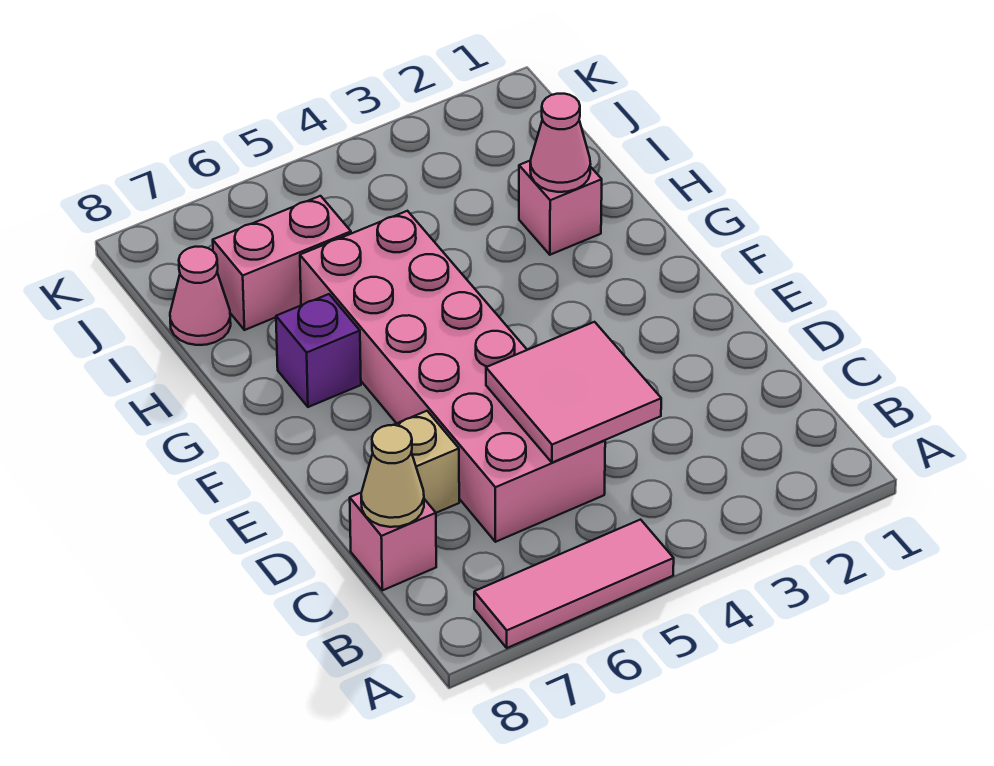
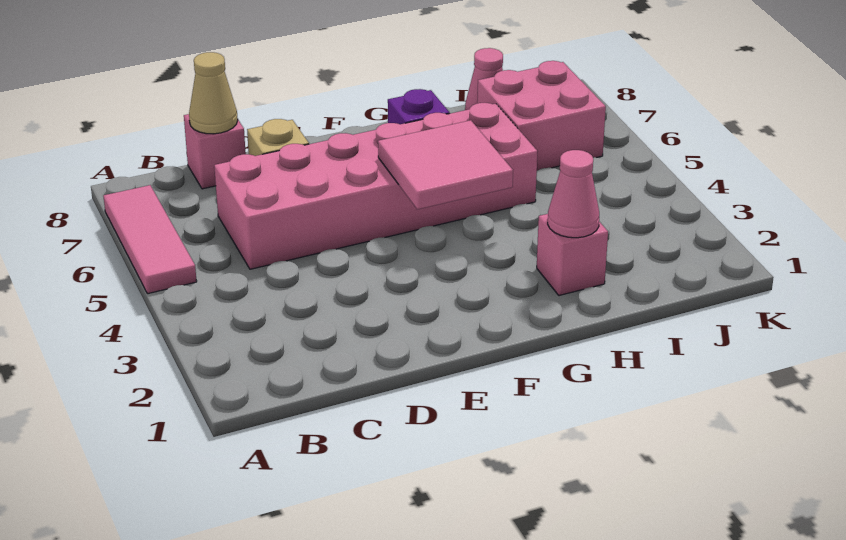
pink tile C4:D5 level 2 -> pink tile F4:G5 level 2
pink brick I6:I7 level 1 -> pink brick I6:J7 level 1

